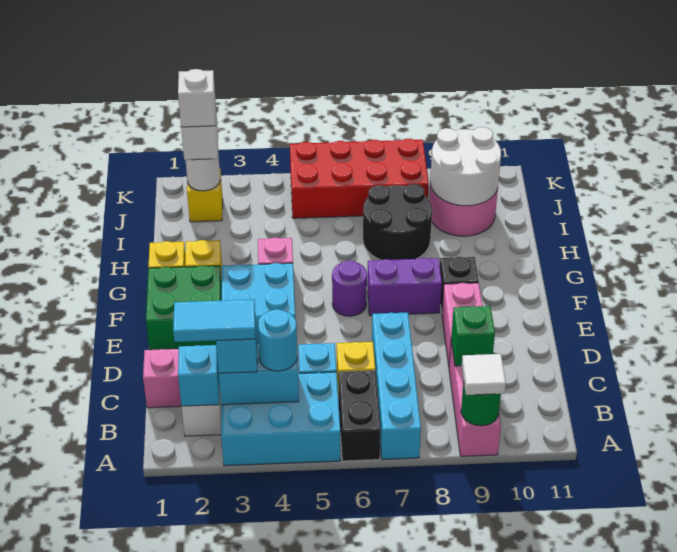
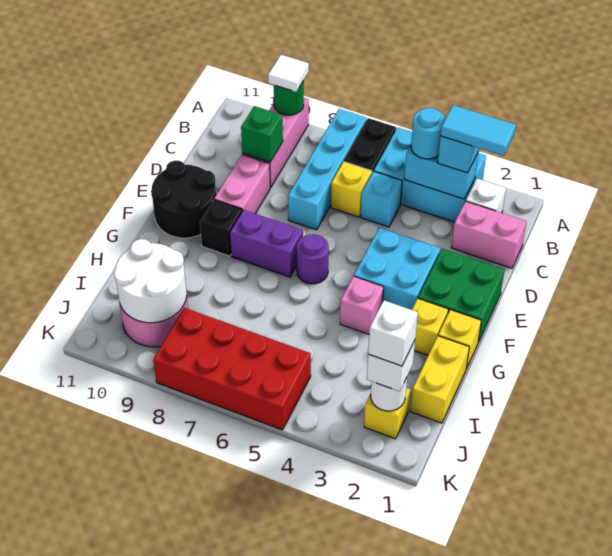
cyan brick B2 level 2 -> none
none -> yellow brick H1:I1 level 1
black round brick H7:I8 level 1 -> black round brick E10:F11 level 1

